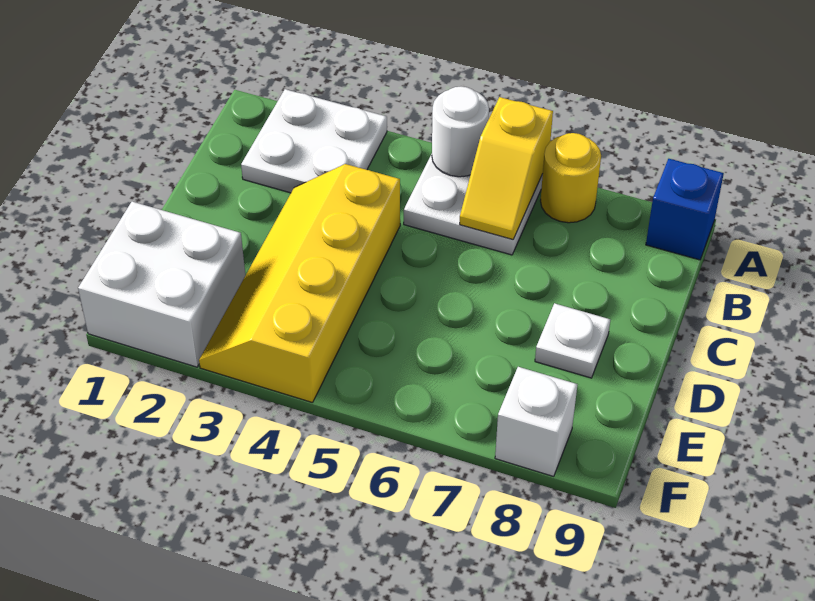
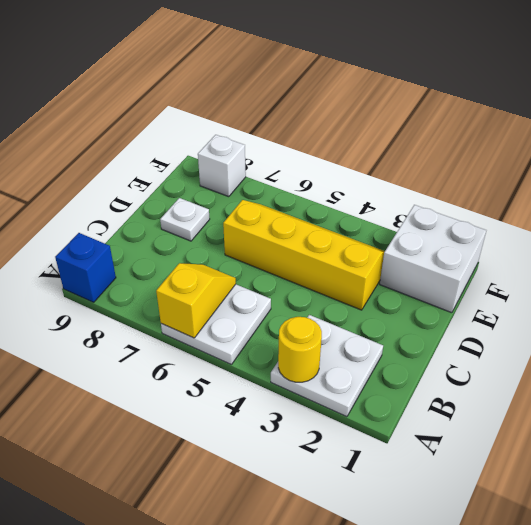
white round brick A5 level 2 -> none
yellow round brick A7 level 1 -> yellow round brick A3 level 2
yellow slope C3:F4 level 1 top 4 -> yellow slope D3:E6 level 1 top D

